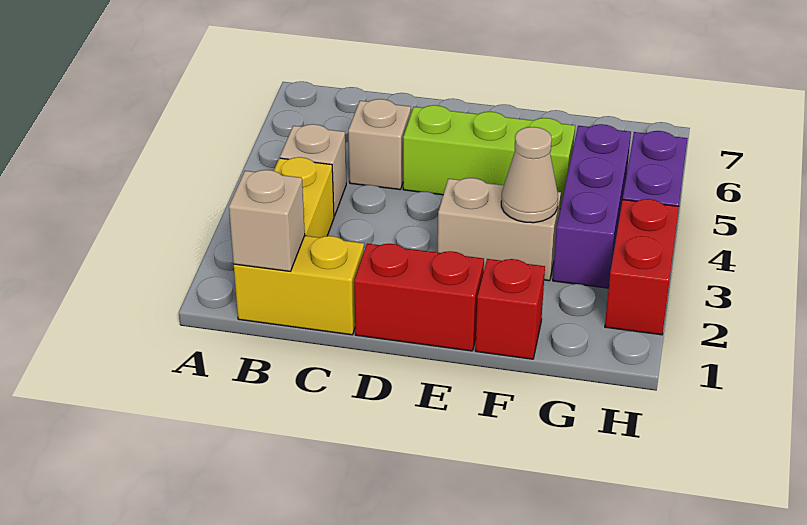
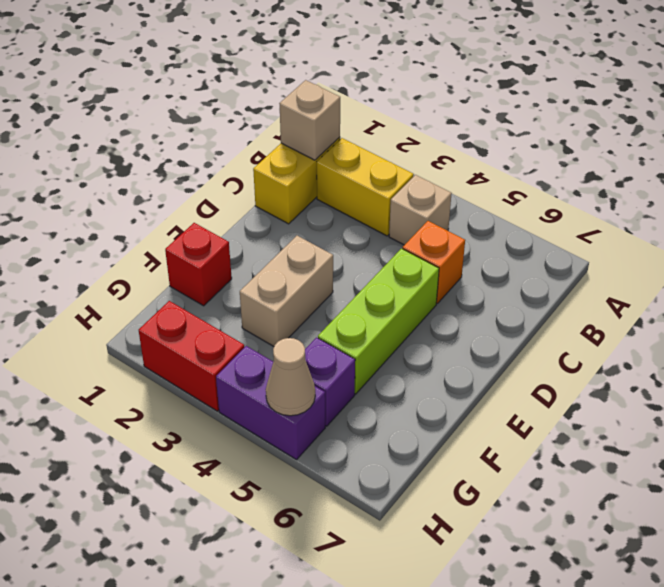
tan brick C5 level 1 -> orange brick C5 level 1
red brick D1:E1 level 1 -> none
tan cone F3 level 2 -> tan cone H5 level 2
purple brick G3:G5 level 1 -> purple brick G5 level 1

